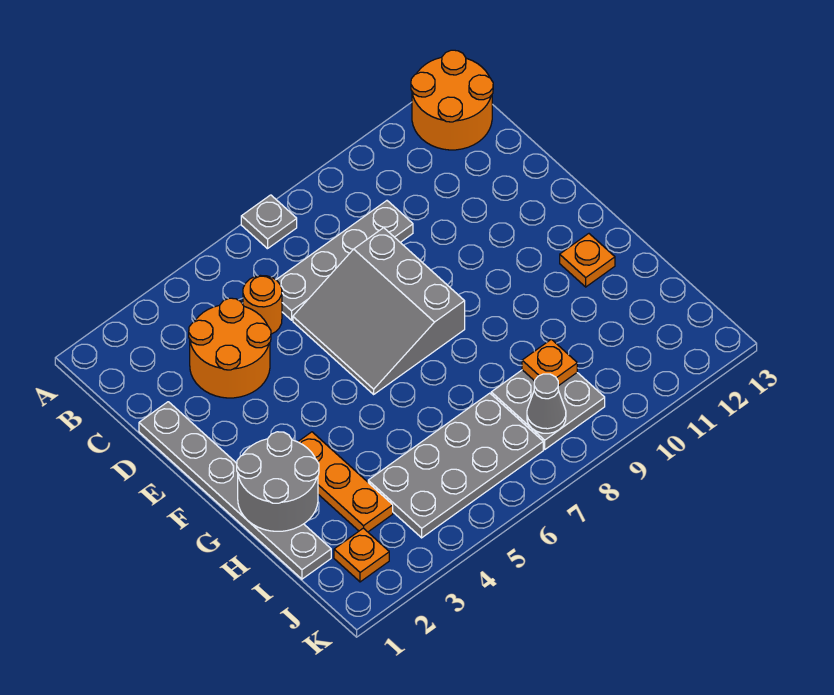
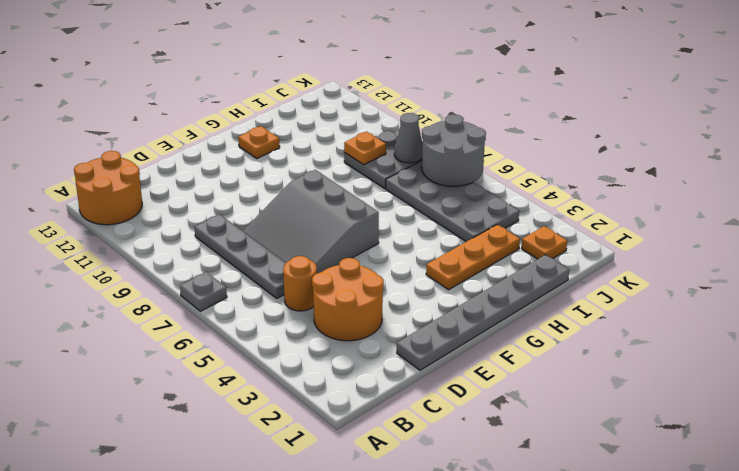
grey slope D6:F8 level 1 top 8 -> grey slope D6:F8 level 1 top F
grey round brick G1:H2 level 2 -> grey round brick J6:K7 level 2

